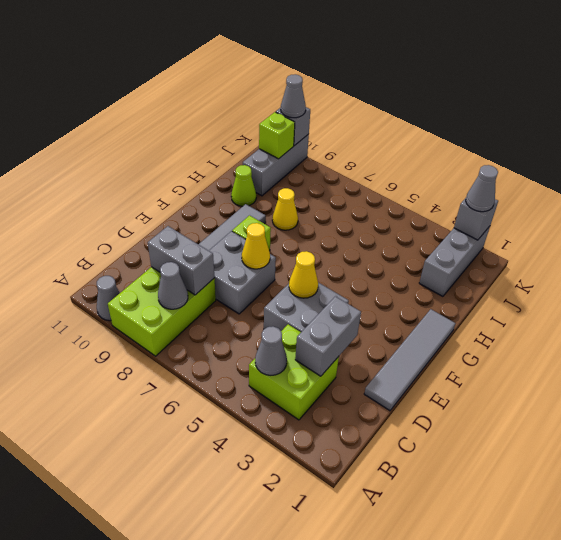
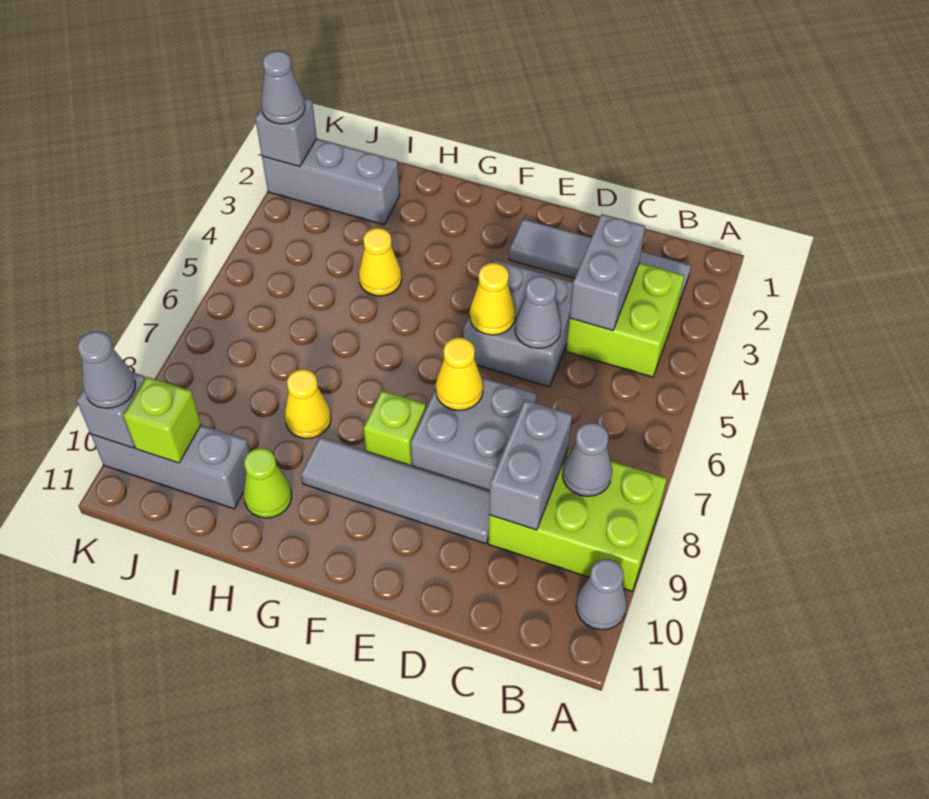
grey cone B4 level 2 -> grey cone D5 level 2
grey brick C3:D3 level 2 -> grey brick C3:C4 level 2
grey tile D1:G1 level 1 -> grey tile B2:E2 level 1
none -> yellow cone H4 level 1

